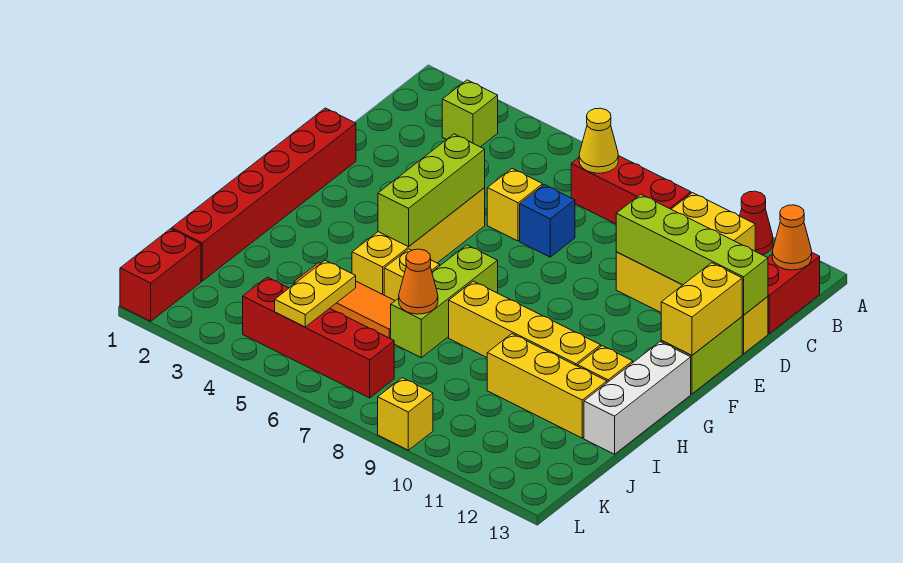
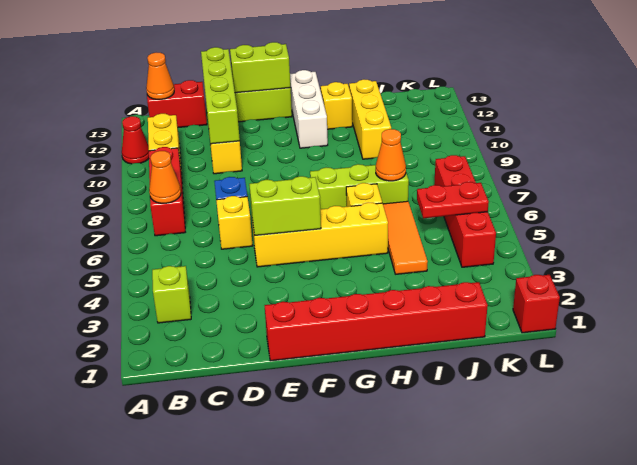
yellow cone B7 level 2 -> orange cone B7 level 2
lime brick E5:G5 level 2 -> lime brick E5:F5 level 2
yellow brick E13:F13 level 2 -> lime brick E13:F13 level 2
white brick G13:I13 level 1 -> white brick G11:G13 level 1
yellow brick H8:H11 level 1 -> none
yellow plate J5:K5 level 2 -> red plate J5:K5 level 2
red brick K1:L1 level 1 -> red brick L1 level 1
yellow brick L9 level 1 -> none

